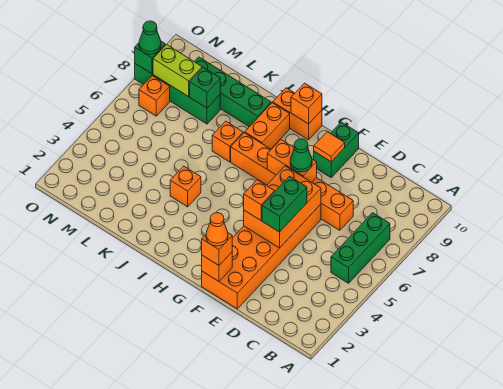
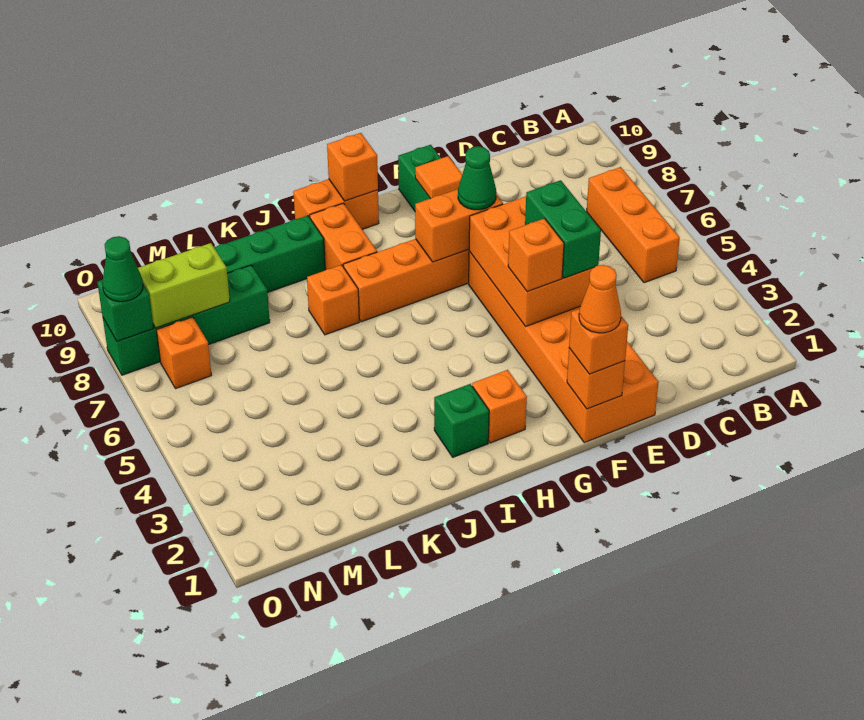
green brick B5:B7 level 1 -> orange brick B5:B7 level 1
orange brick J4 level 1 -> orange brick H2 level 1
green brick L8 level 2 -> green brick I2 level 1

